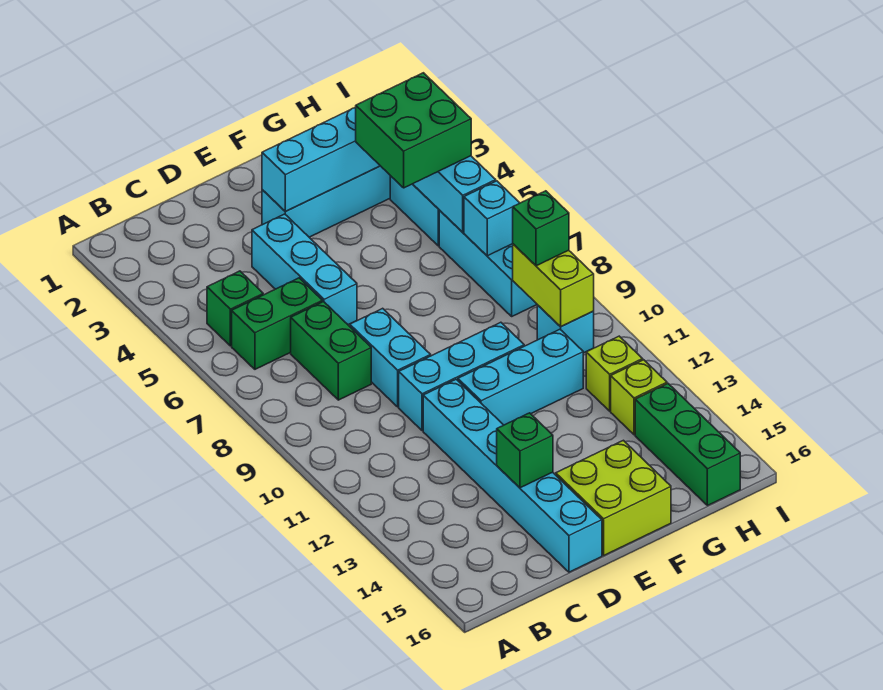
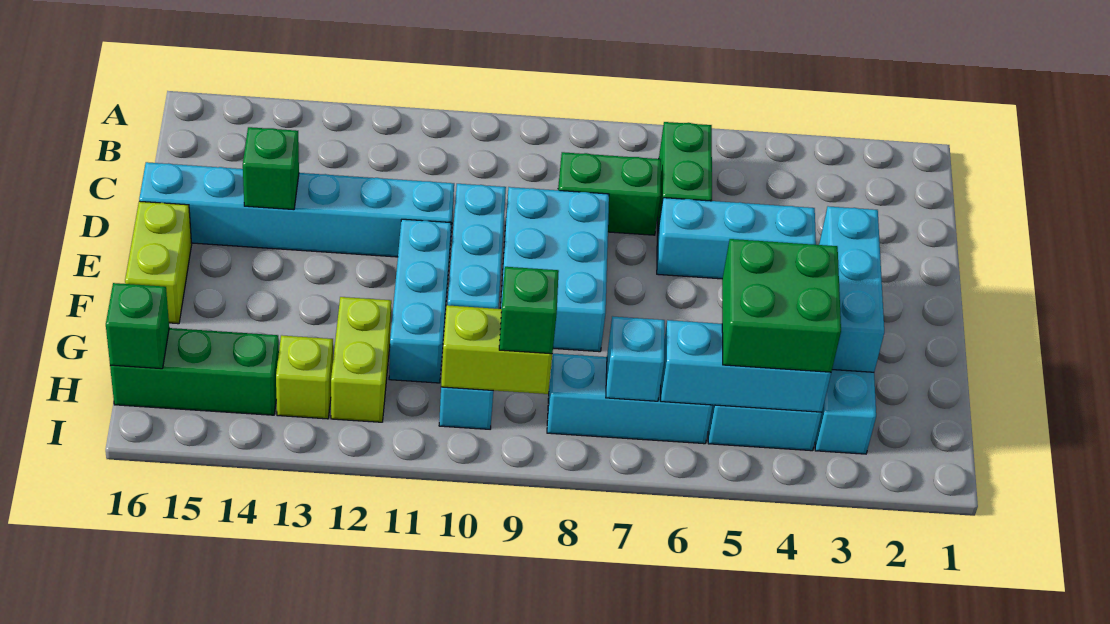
green brick B5 level 1 -> green brick H16 level 2
cyan brick D8:D9 level 1 -> cyan brick D8:F9 level 1
lime brick E15:F16 level 1 -> lime brick E16:F16 level 1
lime brick H12 level 1 -> lime brick G12:H12 level 1

